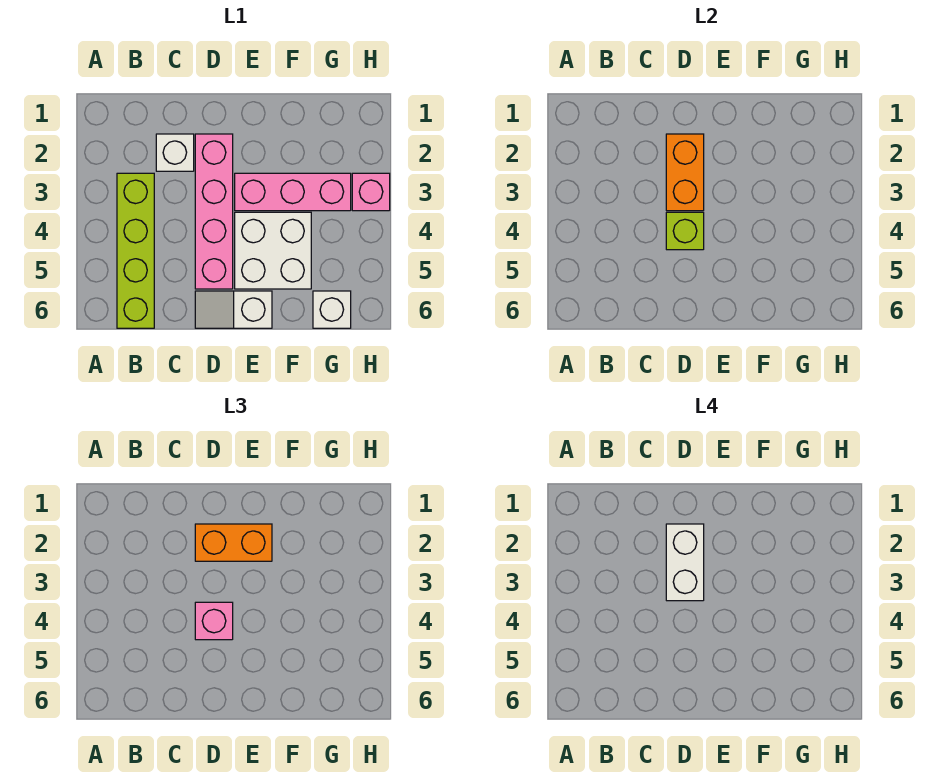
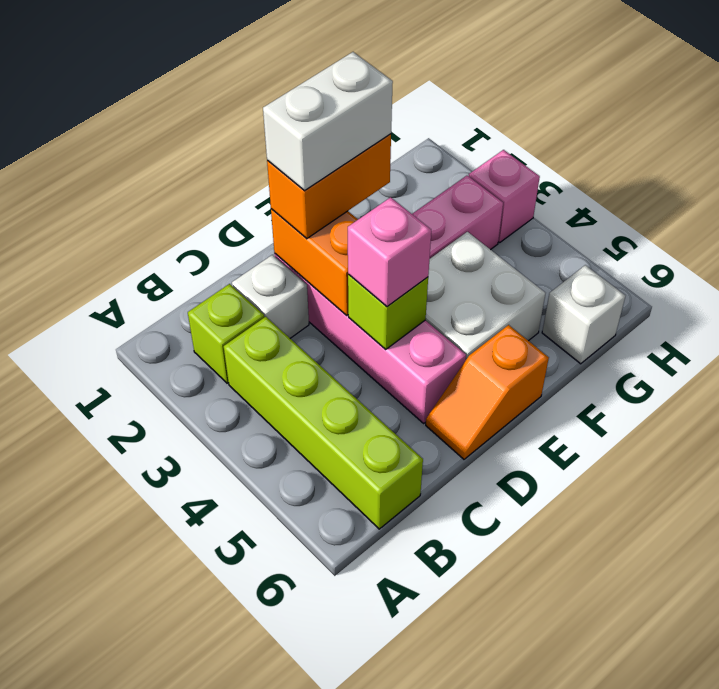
none -> lime brick B2 level 1
white brick D2:D3 level 4 -> white brick D2:E2 level 4
white slope D6:E6 level 1 top E -> orange slope D6:E6 level 1 top E

